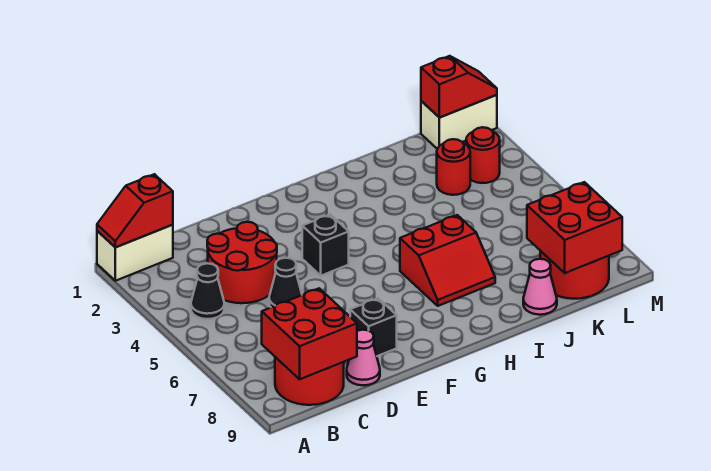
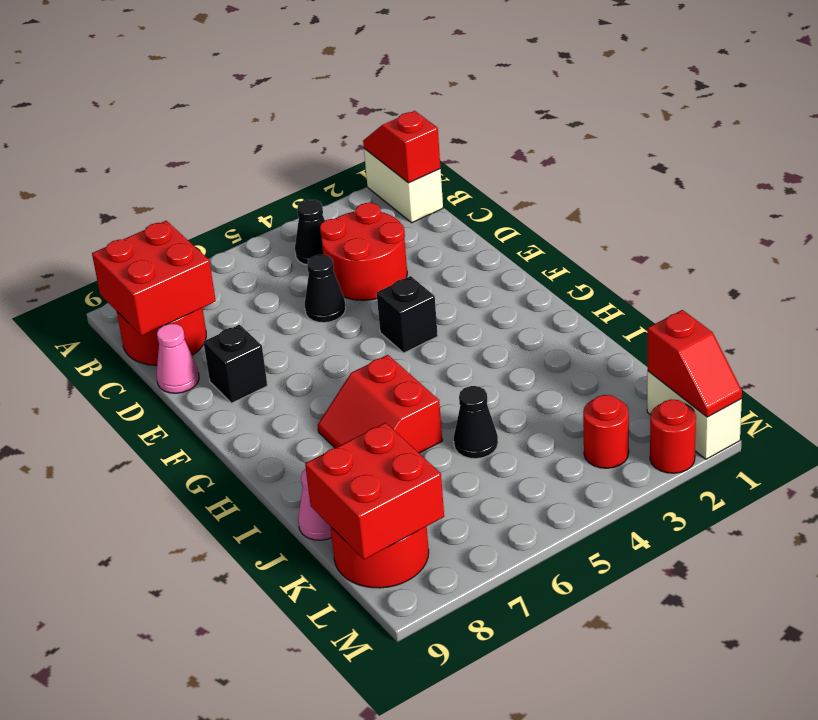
none -> black cone J5 level 1
red round brick K3 level 1 -> red round brick M2 level 1

